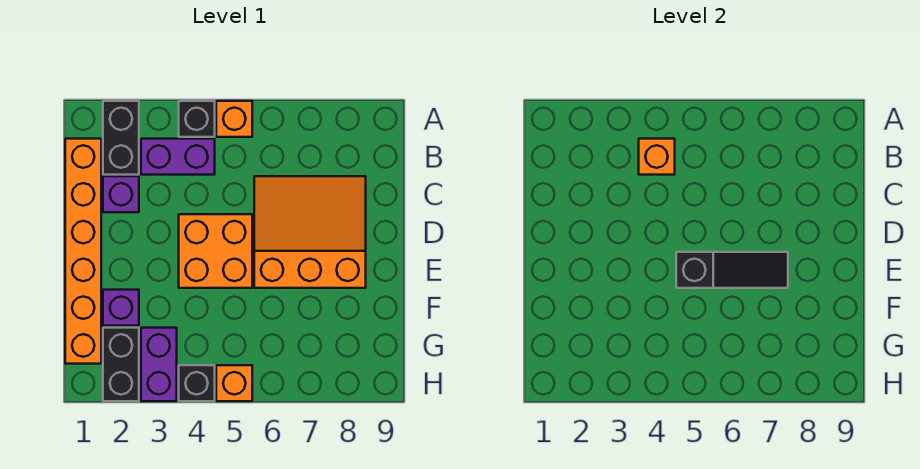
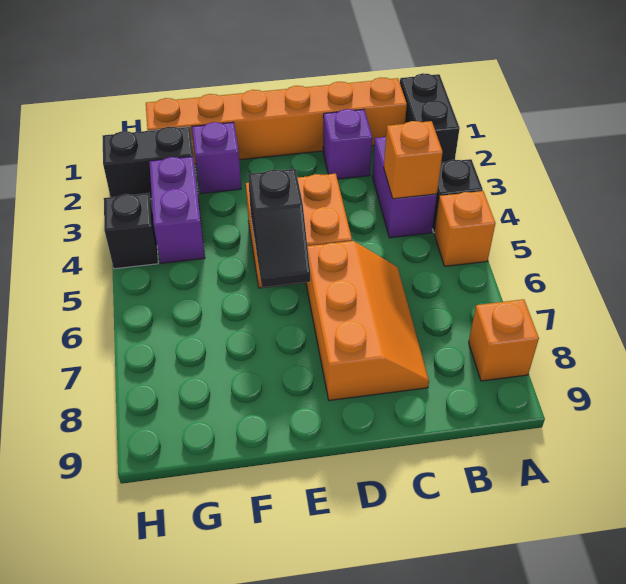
black brick A2:B2 level 1 -> black brick A1:A2 level 1
orange slope C6:E8 level 1 top E -> orange slope C6:D8 level 1 top D
black slope E5:E7 level 2 top 5 -> black slope E5:E6 level 2 top 5
purple brick G3:H3 level 1 -> purple brick G3:G4 level 1
orange brick H5 level 1 -> orange brick A8 level 1

